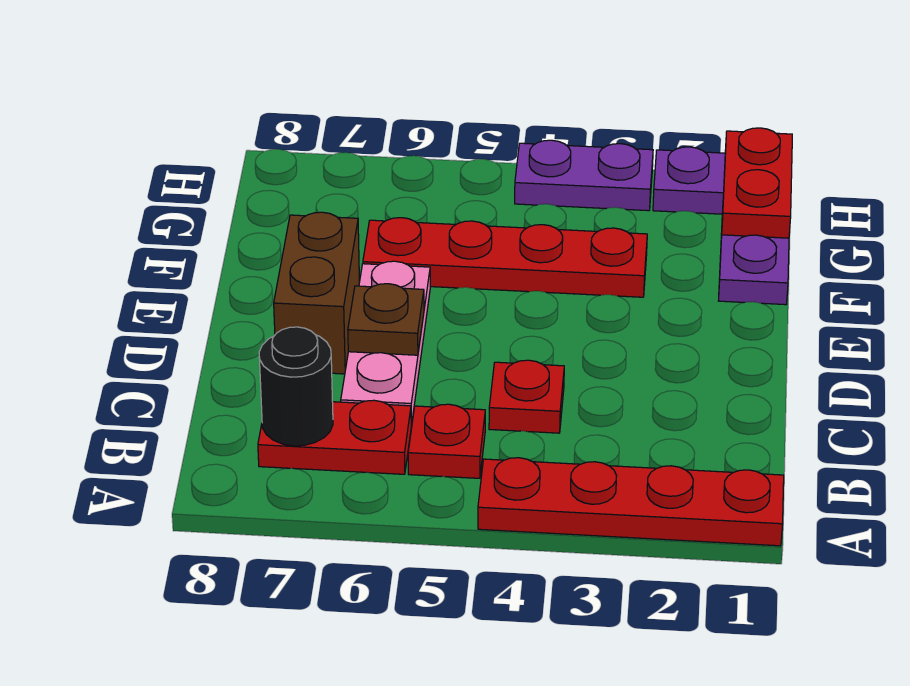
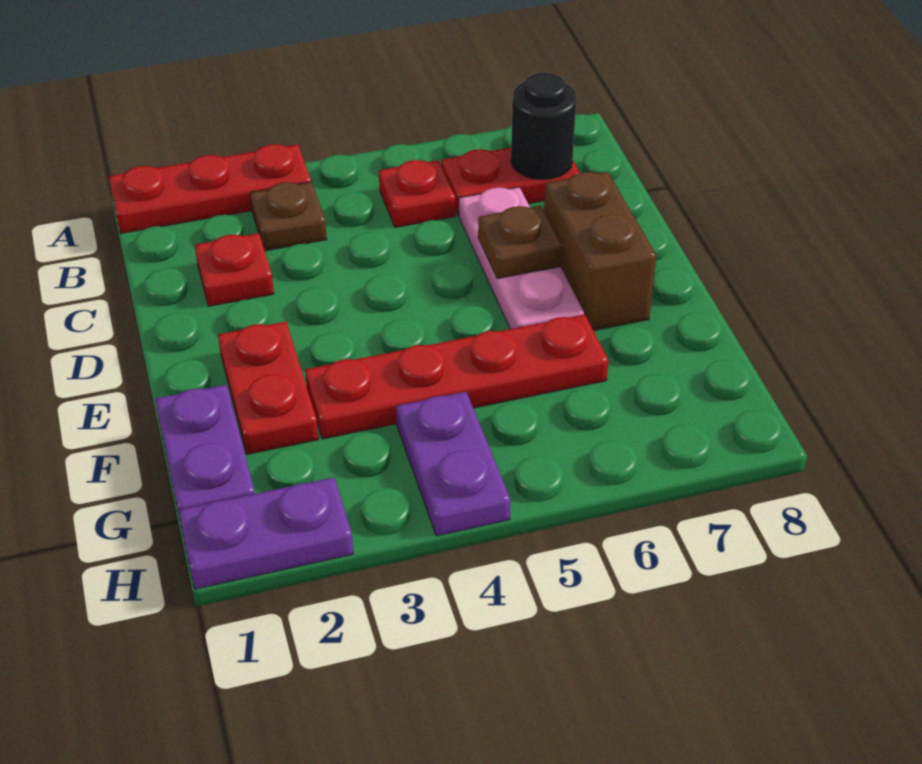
red plate A1:A4 level 1 -> red plate A1:A3 level 1
none -> brown plate B3 level 1
red plate C4 level 1 -> red plate C2 level 1
red plate G1:H1 level 2 -> red plate E2:F2 level 1
purple plate H3:H4 level 1 -> purple plate G4:H4 level 1

